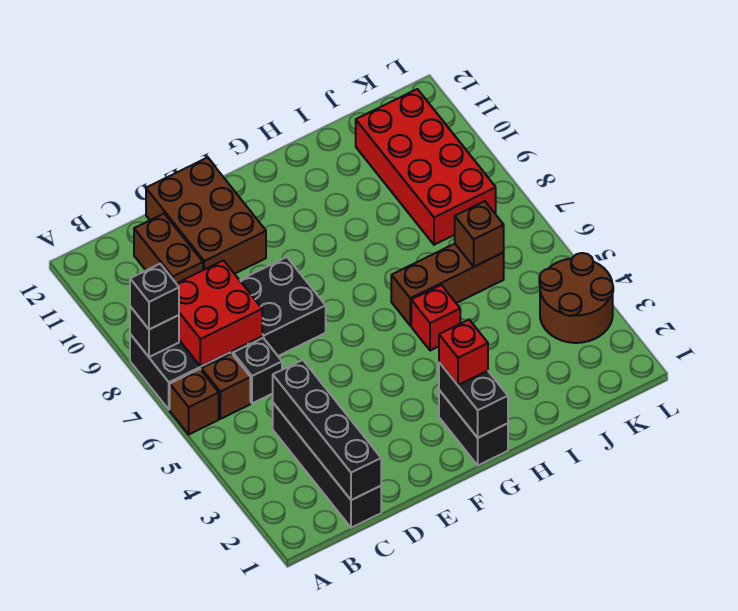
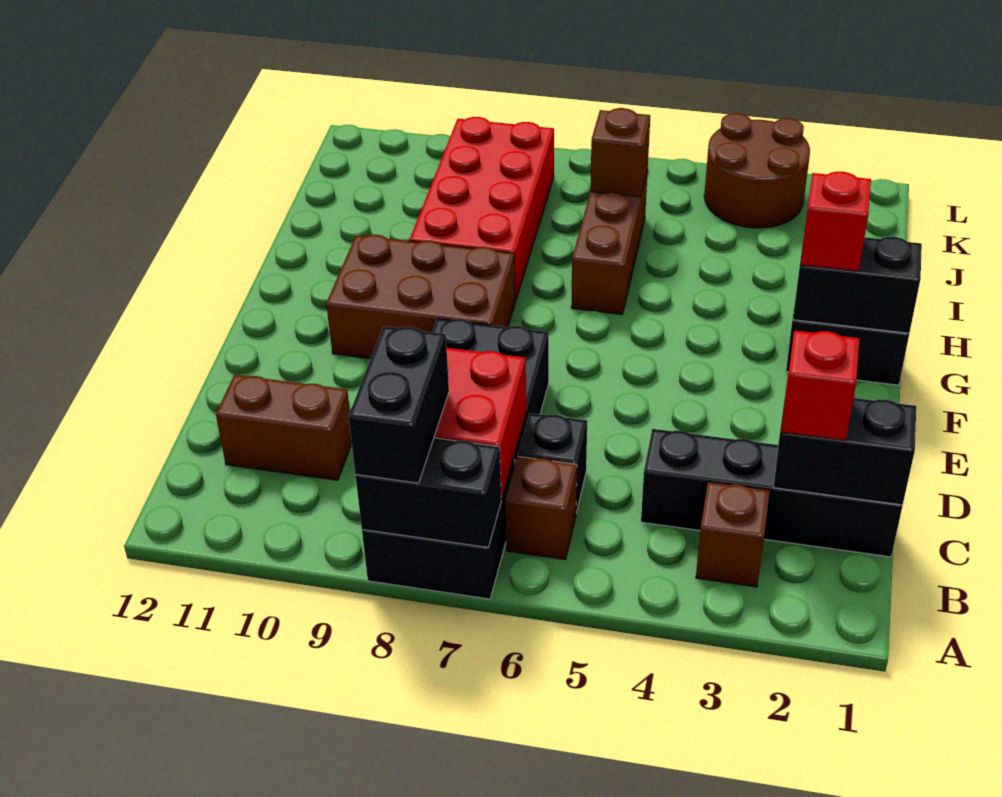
brown brick A6 level 1 -> brown brick B3 level 1
black brick A8 level 2 -> black brick A7:A8 level 2
black brick A8 level 3 -> black brick A8:B8 level 3
black brick C1:C4 level 2 -> black brick C1:C2 level 2
brown brick D10:E12 level 1 -> brown brick F8:G10 level 1
red brick H5 level 1 -> red brick C2 level 3
red brick J8:K11 level 1 -> red brick H8:K9 level 1

